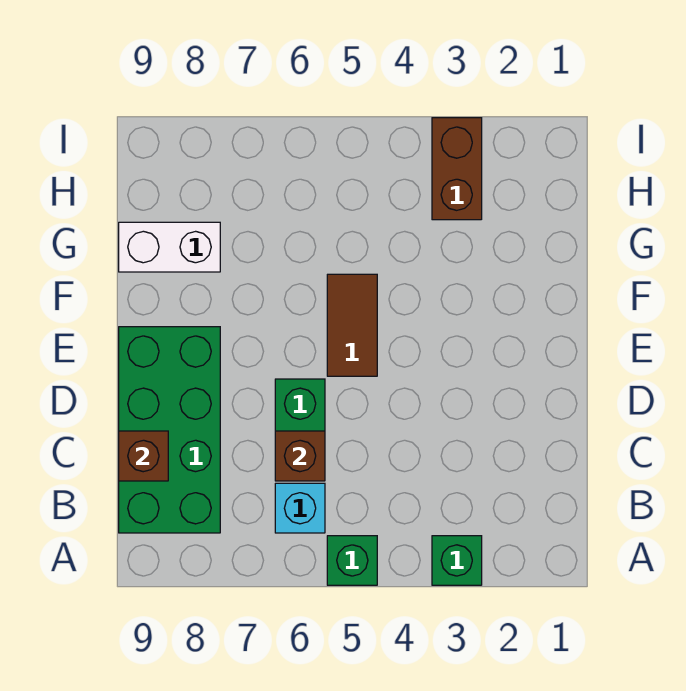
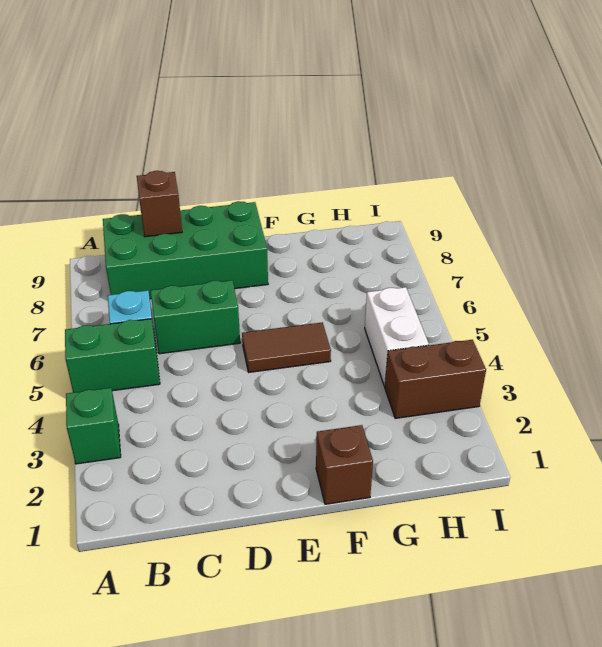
green brick A5 level 1 -> green brick A5:B5 level 1
brown brick C6 level 2 -> brown brick F1 level 1
white brick G8:G9 level 1 -> white brick H4:H5 level 1

